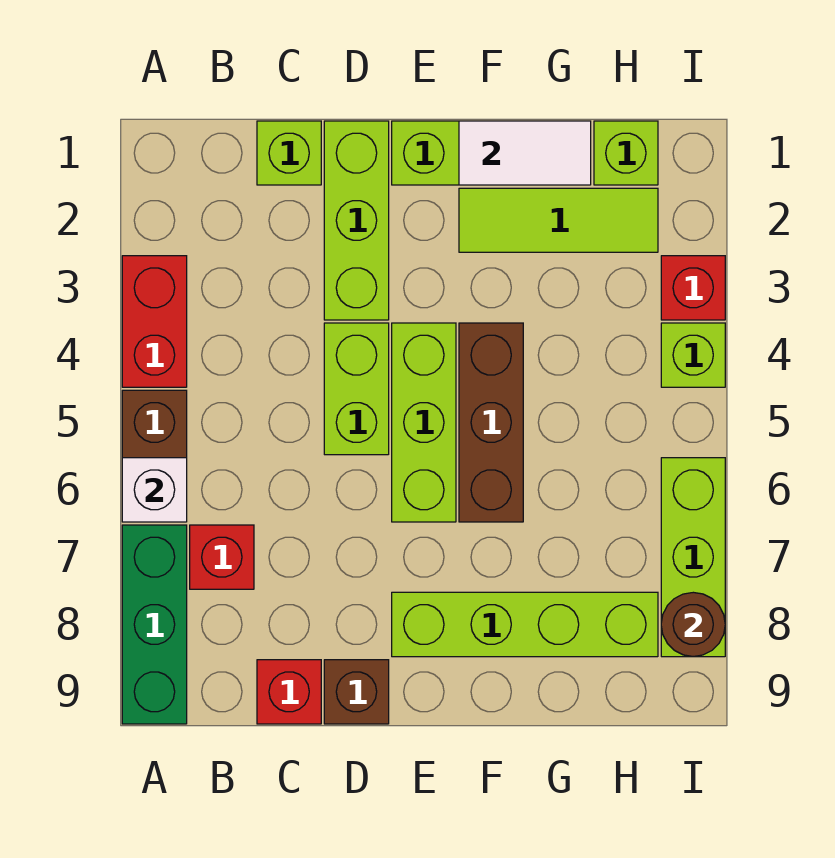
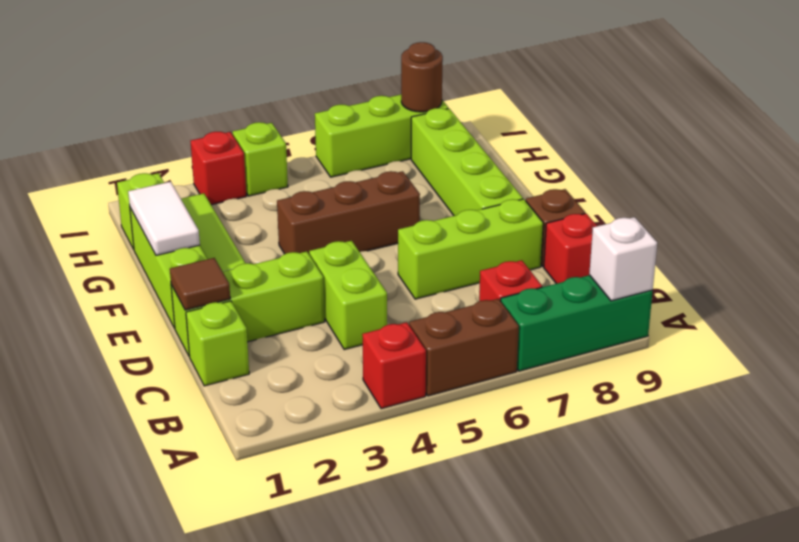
red brick A3:A4 level 1 -> red brick A4 level 1
white brick A6 level 2 -> white brick A9 level 2
none -> brown tile D1 level 2
lime brick D4:D5 level 1 -> lime brick C4:D4 level 1
lime brick E4:E6 level 1 -> lime brick D6:D8 level 1

